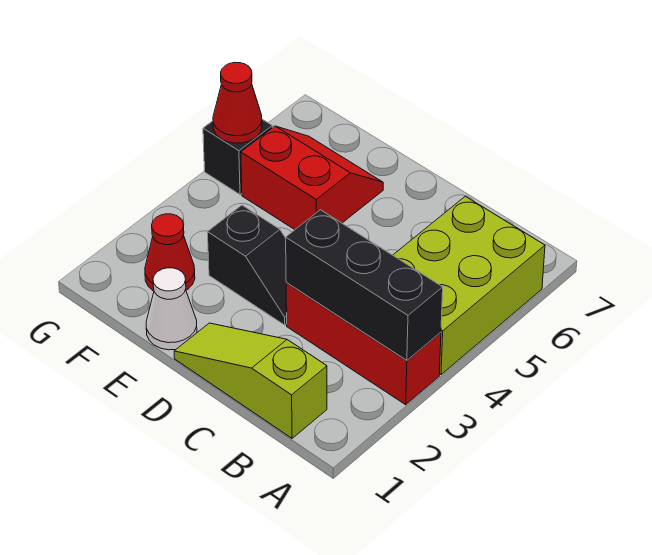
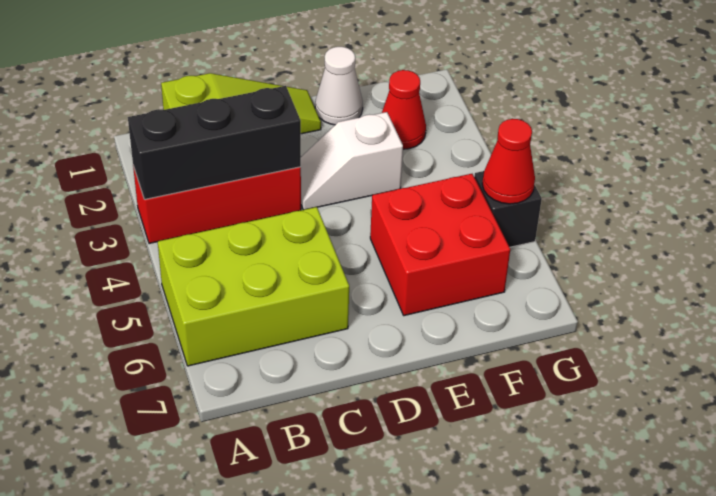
lime brick A4:B6 level 1 -> lime brick A5:C6 level 1
black slope D3:E3 level 1 top E -> white slope D3:E3 level 1 top E
red slope E5:F6 level 1 top 5 -> red brick E5:F6 level 1

